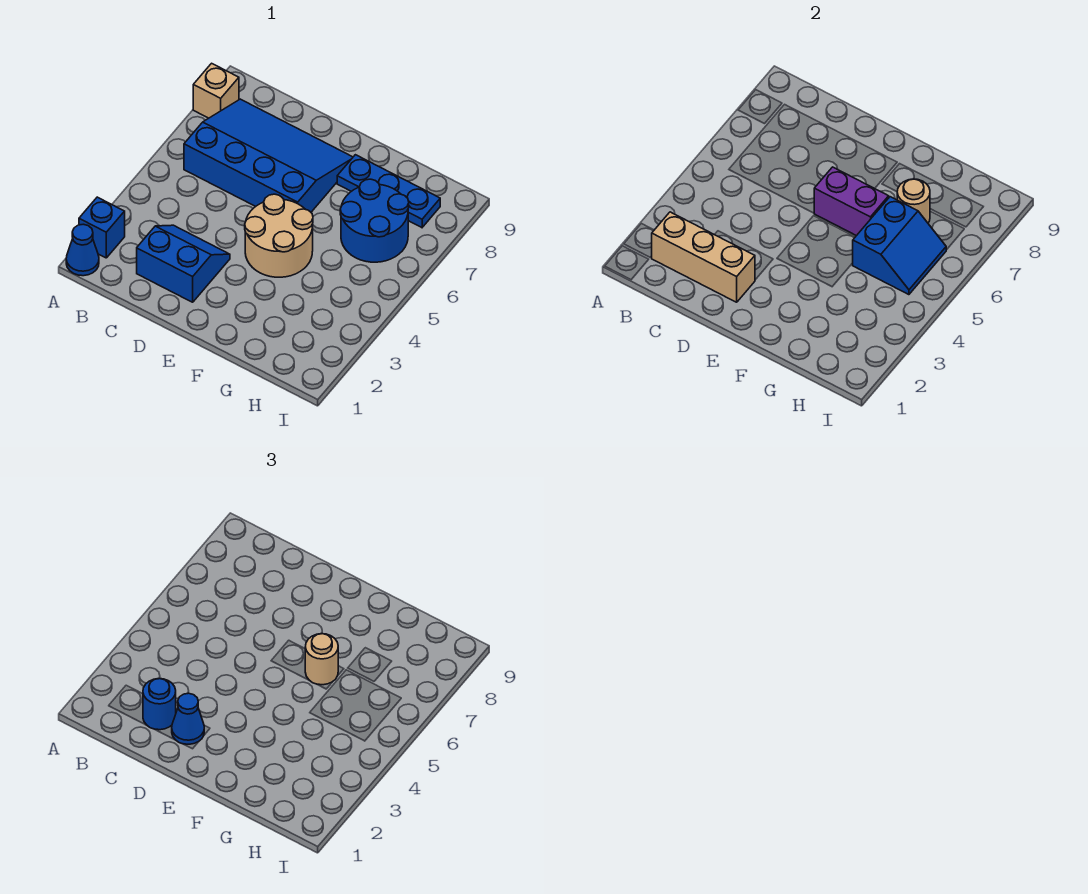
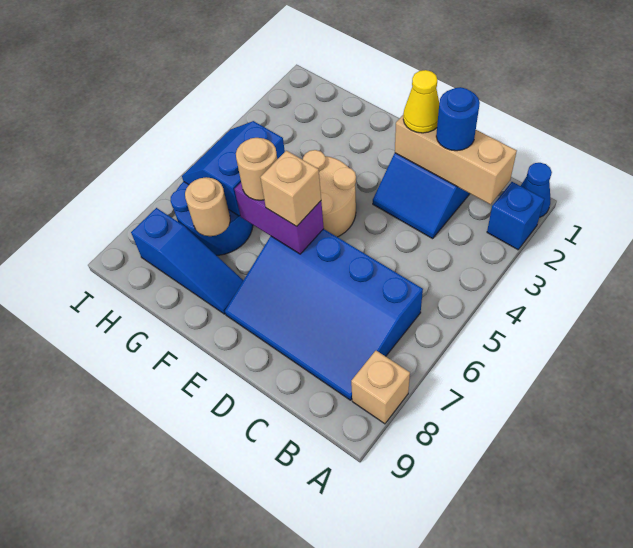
blue cone D2 level 3 -> yellow cone D2 level 3
none -> tan brick E6 level 3
blue plate F8:H8 level 1 -> blue slope F8:H8 level 1 top H

